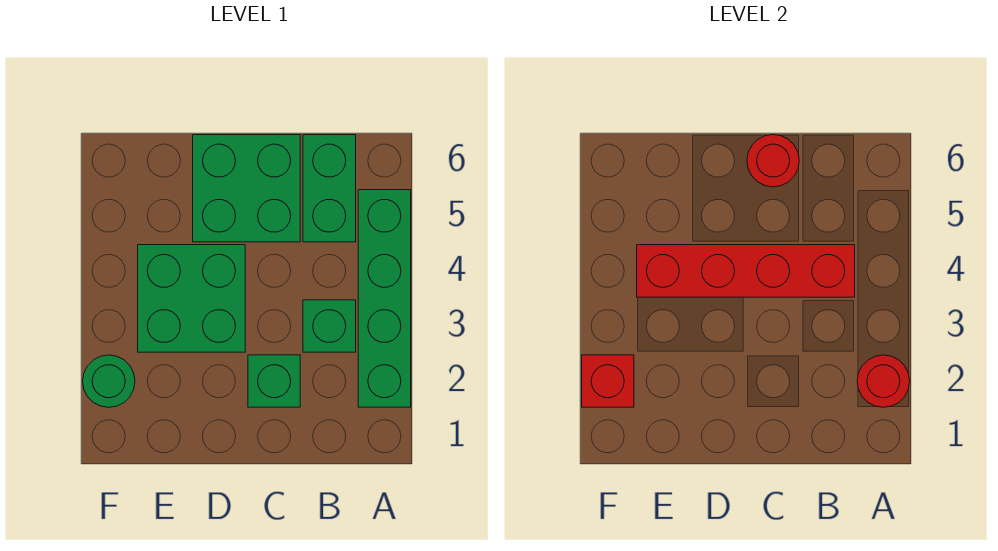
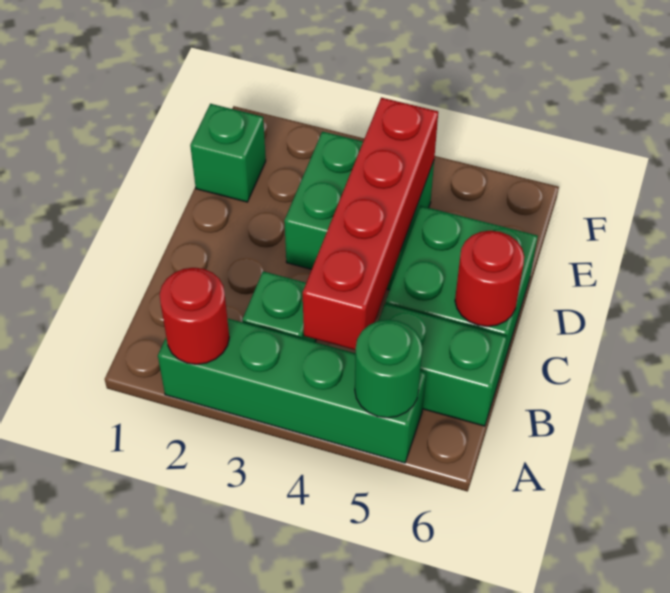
green brick C2 level 1 -> green brick E1 level 1
green round brick F2 level 1 -> green round brick A5 level 2
red brick F2 level 2 -> none

